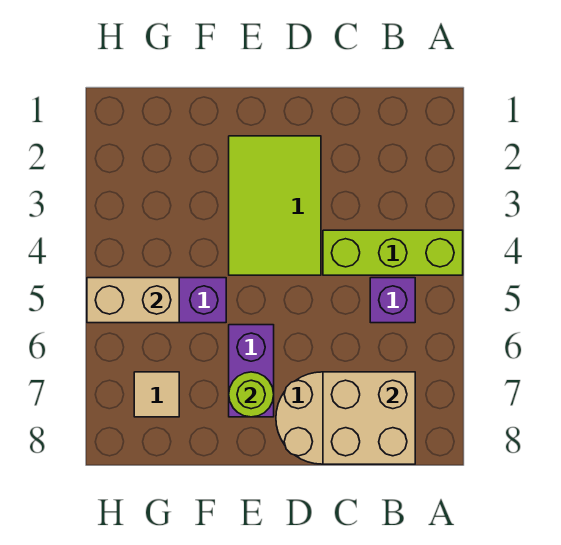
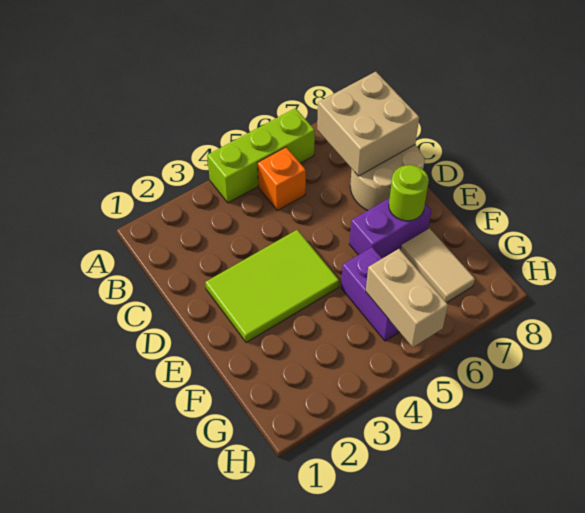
lime brick A4:C4 level 1 -> lime brick A4:A6 level 1
purple brick B5 level 1 -> orange brick B5 level 1
tan tile G7 level 1 -> tan tile F7:G7 level 1

